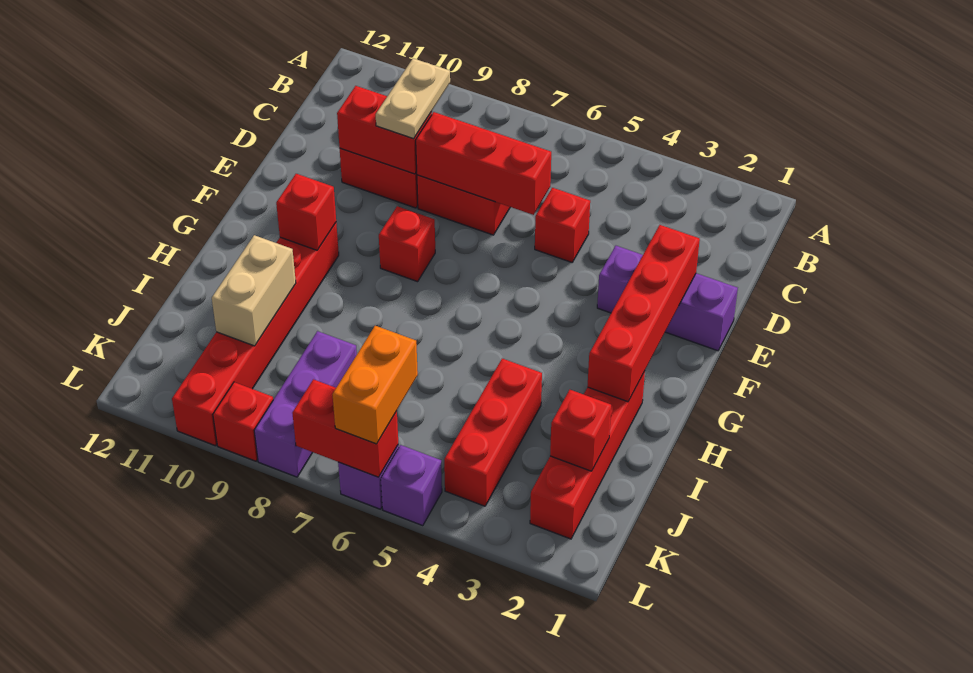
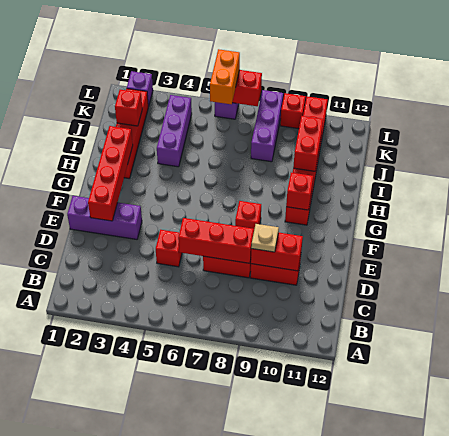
tan plate C9:D9 level 3 -> tan plate D9 level 3
red brick I4:K4 level 1 -> purple brick I4:K4 level 1
tan brick I10:J10 level 2 -> red brick I10:J10 level 2
purple brick L5 level 1 -> purple brick L2 level 1

